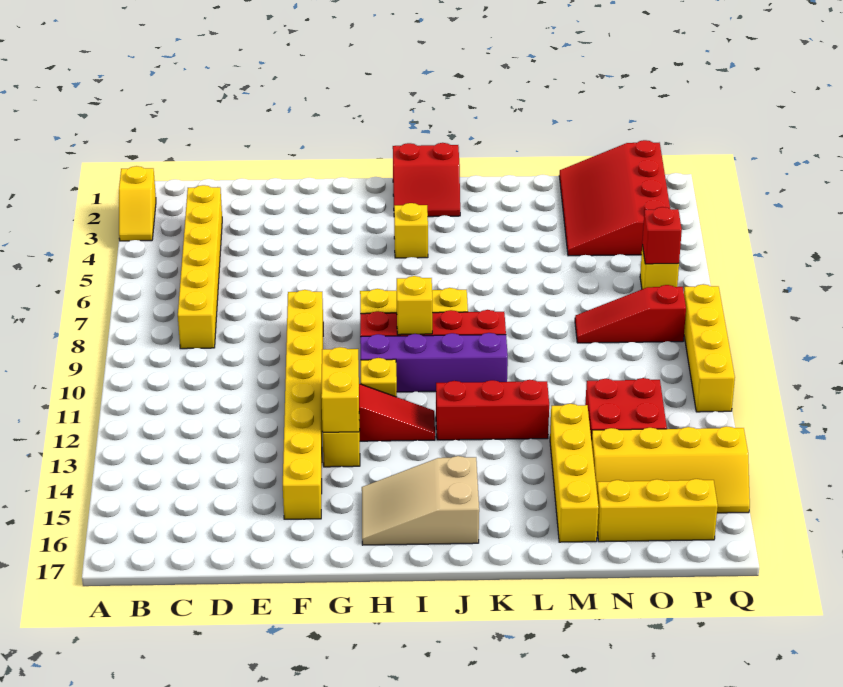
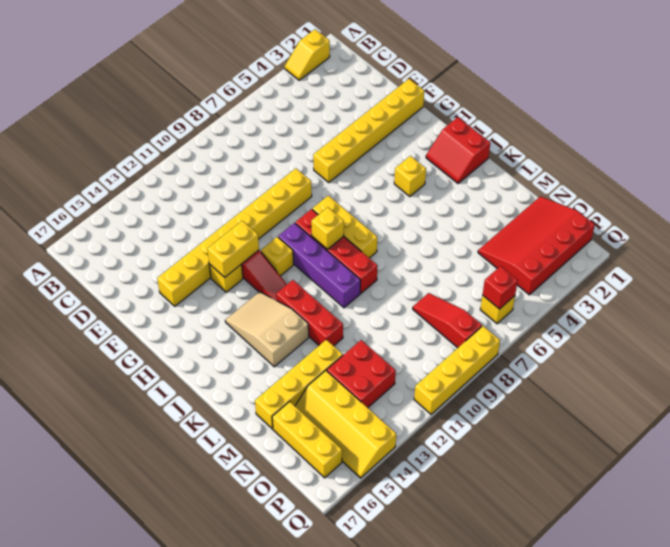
yellow brick C3:C8 level 1 -> yellow brick F1:F6 level 1
tan slope H15:J16 level 1 top J -> tan slope I13:K14 level 1 top K

